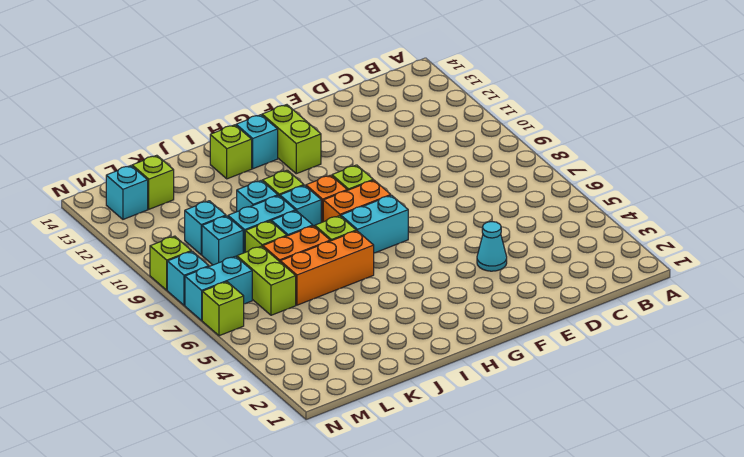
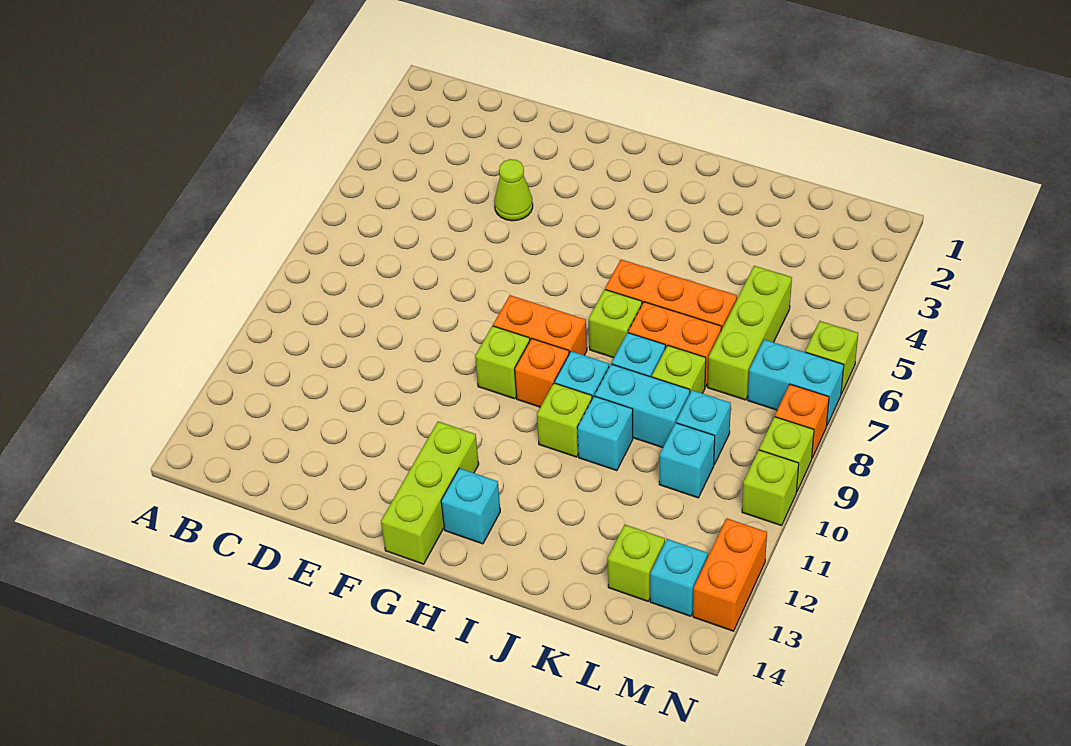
cyan cone E4 level 1 -> lime cone E4 level 1
cyan brick G7:H7 level 1 -> none
lime brick G12:G13 level 1 -> lime brick G12:G14 level 1
lime brick I13 level 1 -> lime brick N10 level 1
lime brick L6:L7 level 1 -> lime brick L5:L7 level 1
cyan brick N8 level 1 -> orange brick N8 level 1
none -> orange brick N12:N13 level 1

